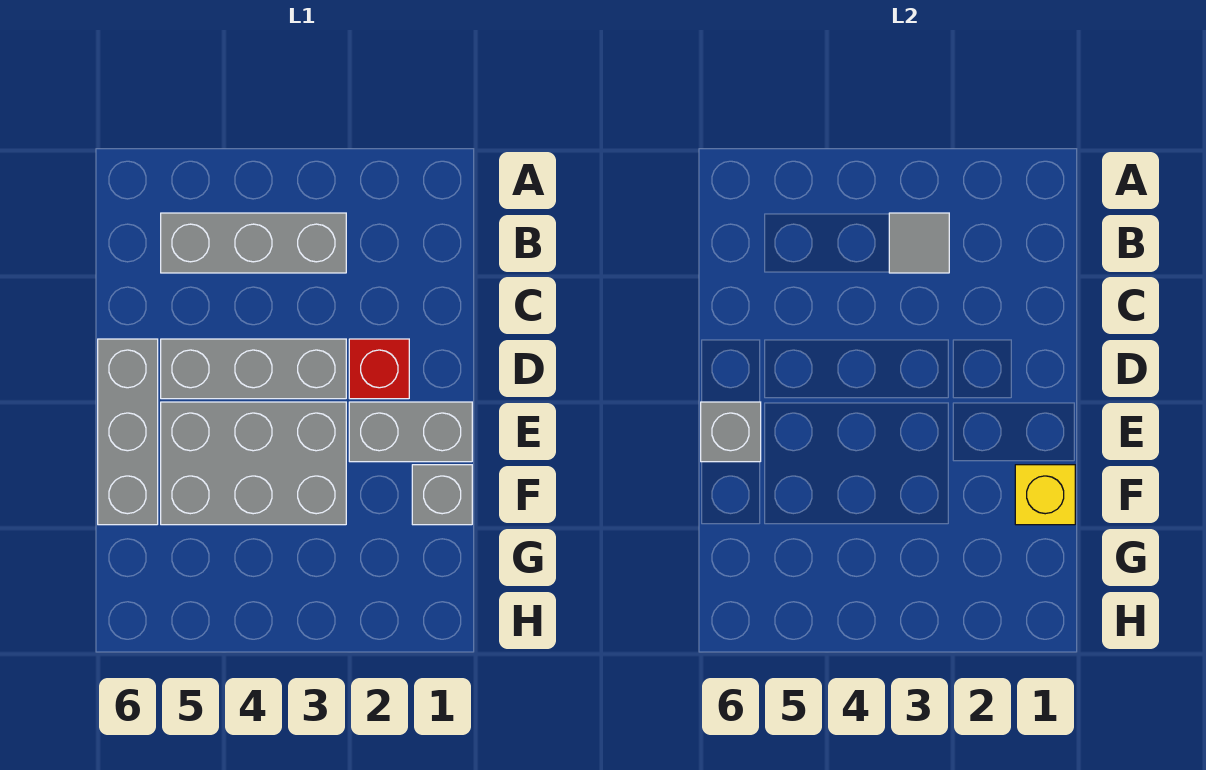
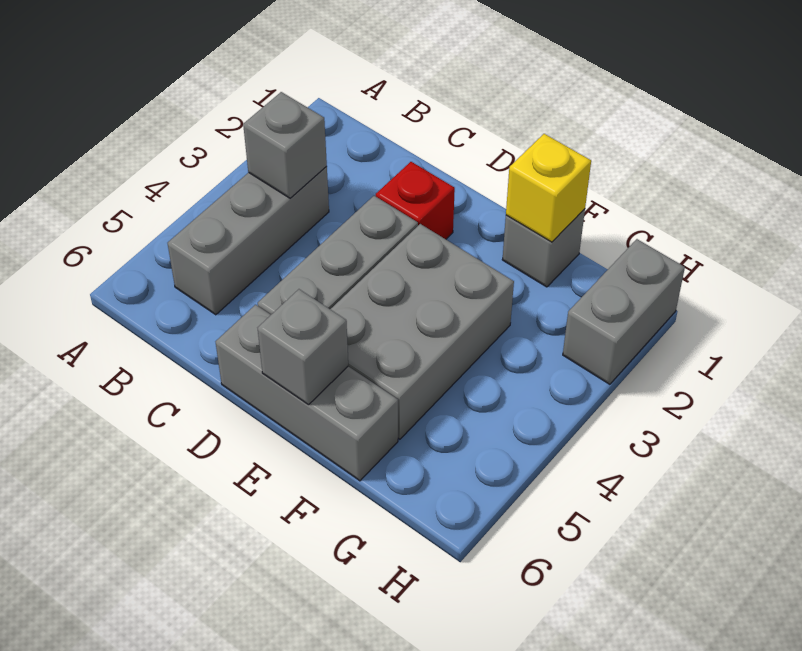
grey tile B3 level 2 -> grey brick B3 level 2
grey brick E1:E2 level 1 -> grey brick H1:H2 level 1

